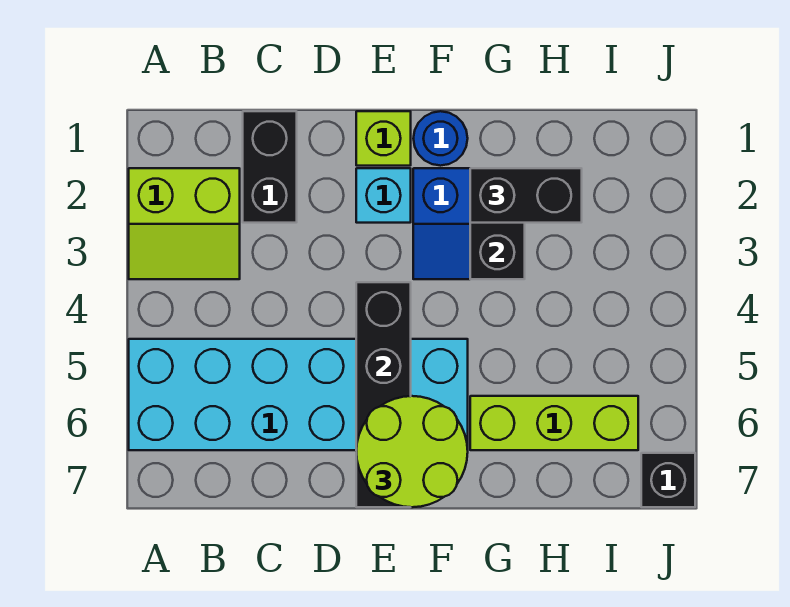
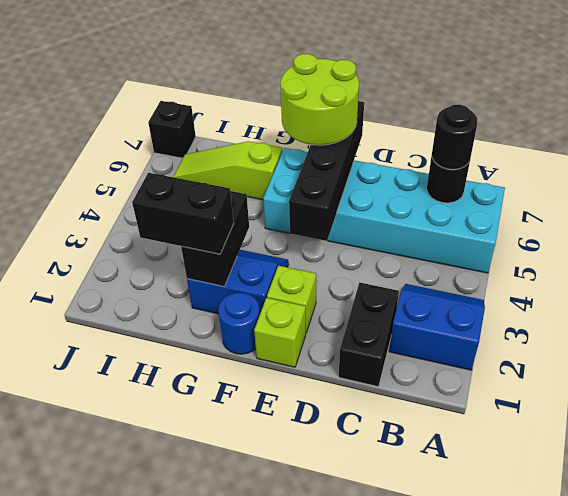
lime slope A2:B3 level 1 top 2 -> blue slope A2:B3 level 1 top 2
none -> black round brick B6 level 2
none -> black round brick B6 level 3
cyan brick E2 level 1 -> lime brick E2 level 1
lime brick G6:I6 level 1 -> lime slope G6:I6 level 1 top G

